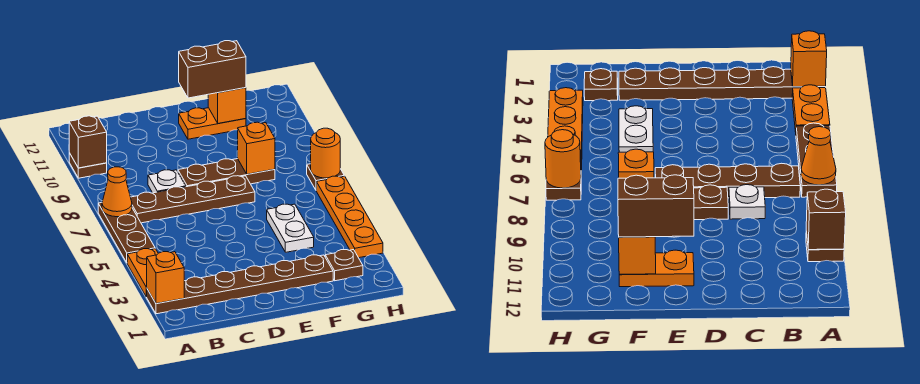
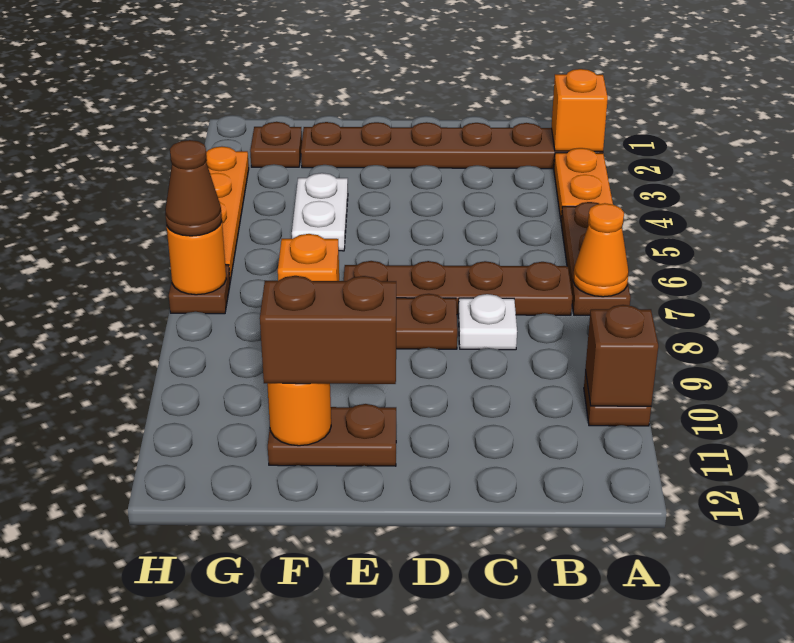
orange plate E11:F11 level 1 -> brown plate E11:F11 level 1
orange brick F11 level 2 -> orange round brick F11 level 2
none -> brown cone H7 level 3

